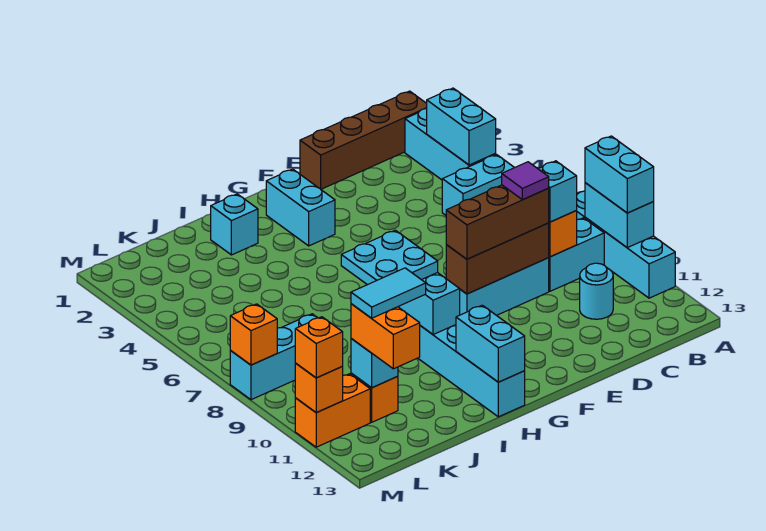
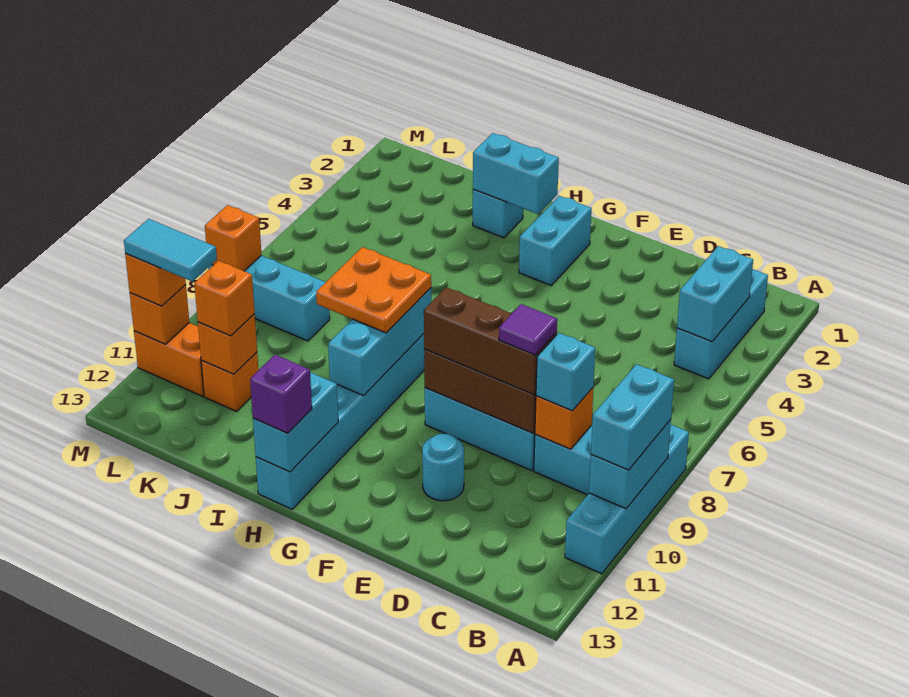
brown brick B1:E1 level 1 -> none
cyan brick B5:C5 level 1 -> cyan brick H2:I2 level 2
cyan round brick C11 level 1 -> cyan round brick E11 level 1
cyan plate H8:I9 level 3 -> orange plate H8:I9 level 3
none -> purple brick H13 level 3
cyan tile J11:K11 level 4 -> cyan tile L11:M11 level 4
cyan brick K11 level 2 -> orange brick K11 level 2
orange brick K11:K12 level 3 -> orange brick K11 level 3

